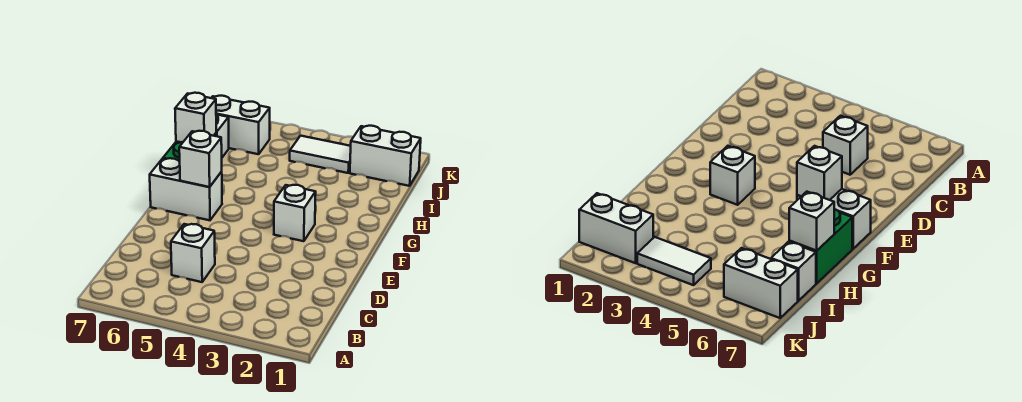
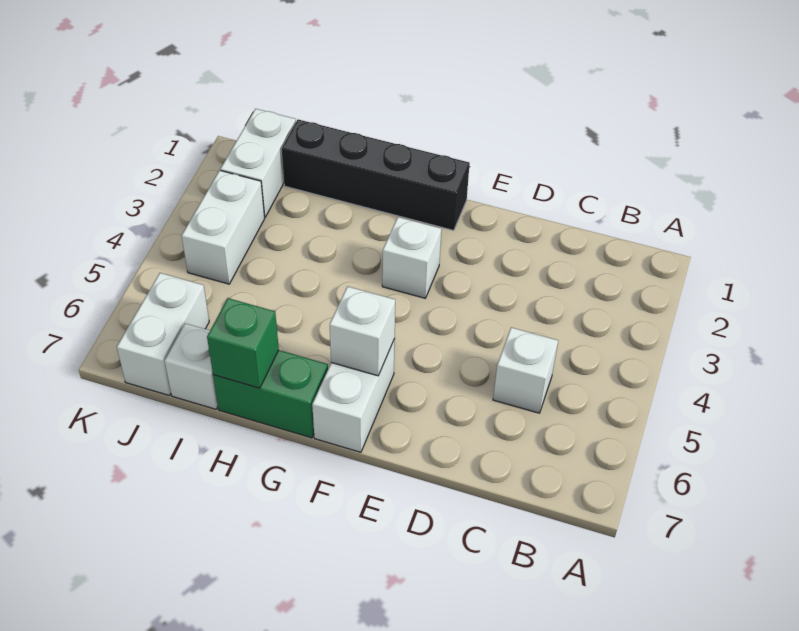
none -> black brick F1:I1 level 1
white brick H7 level 2 -> green brick H7 level 2
white tile J3:J4 level 1 -> white brick J3:J4 level 1

